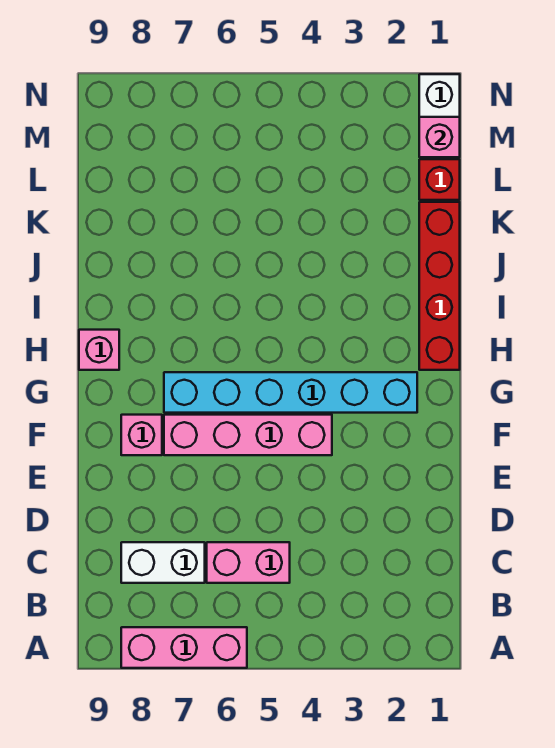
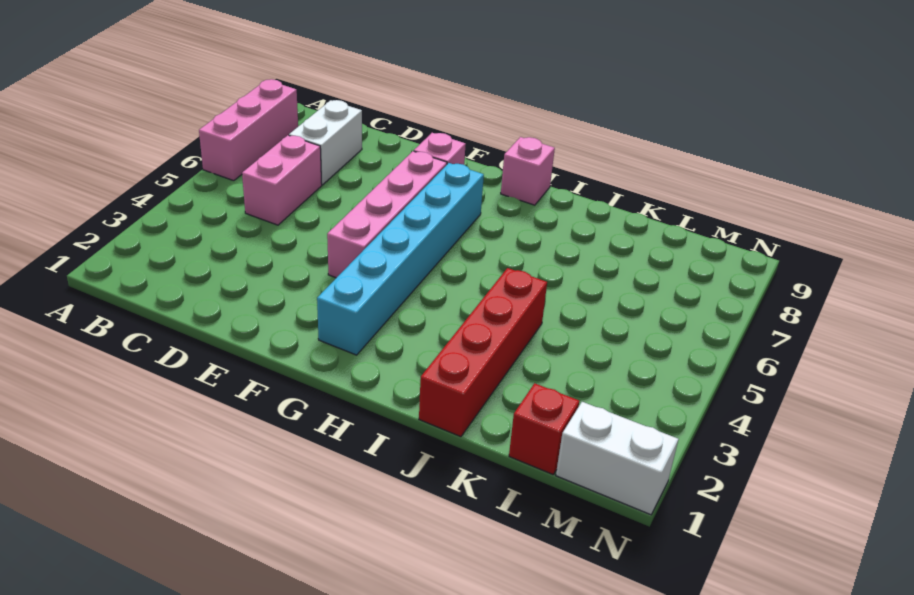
red brick H1:K1 level 1 -> red brick J1:J4 level 1
pink brick M1 level 2 -> none

